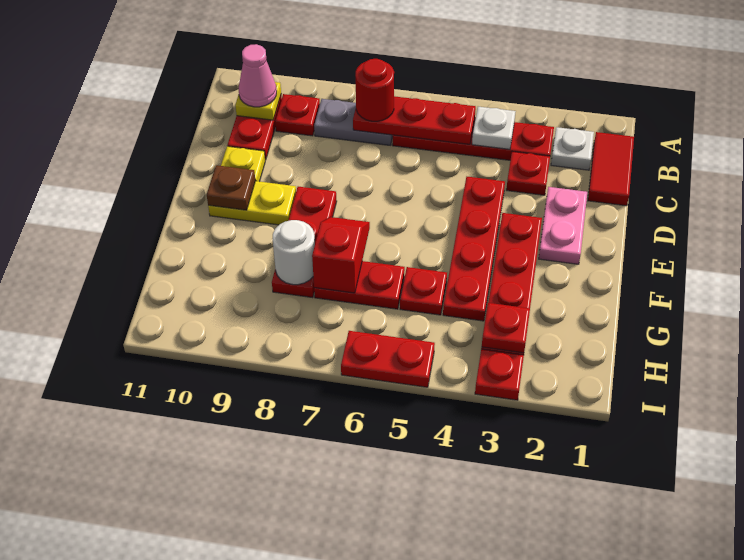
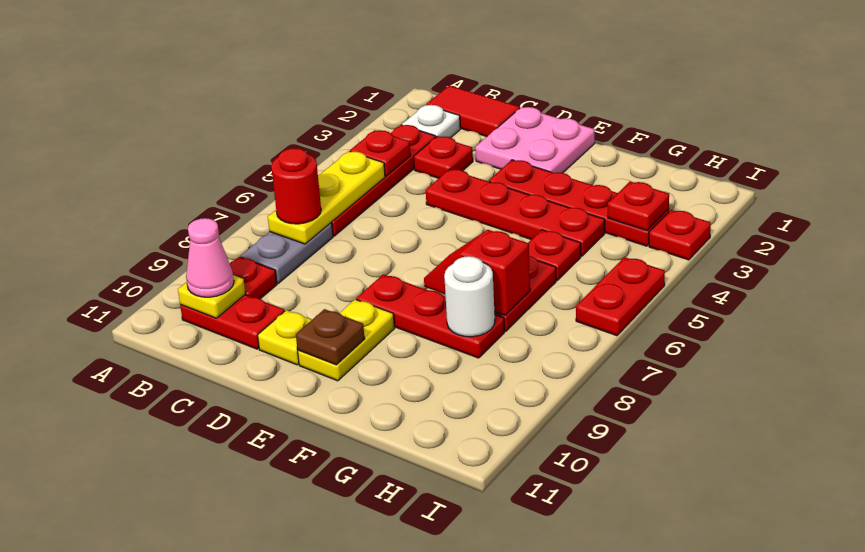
white plate B4 level 2 -> red plate B4 level 2
red plate B5:B7 level 2 -> yellow plate B5:B7 level 2
pink plate D2:E2 level 1 -> pink plate D1:E2 level 1

